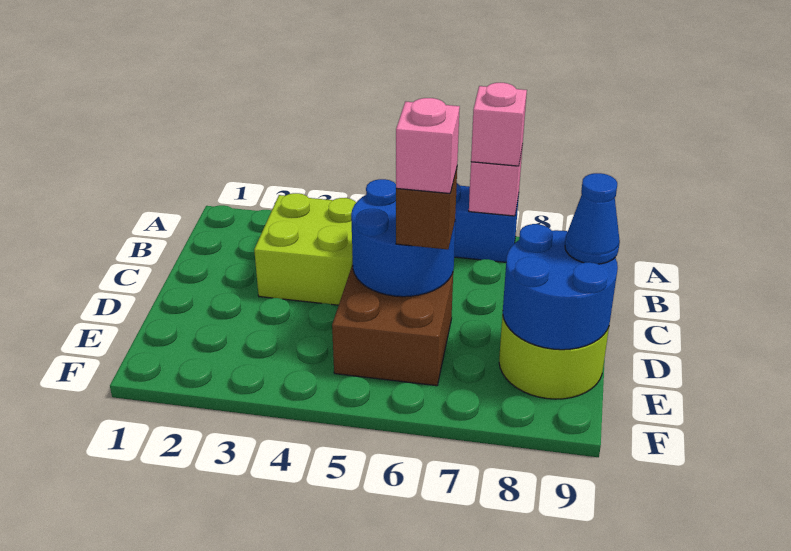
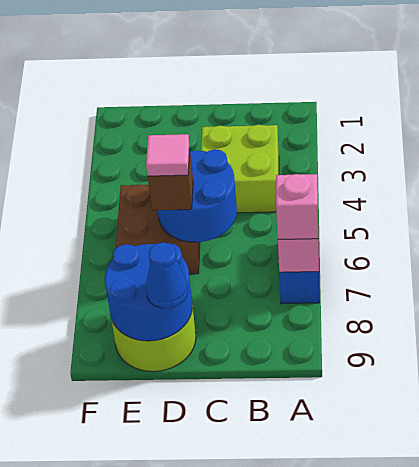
pink brick D6 level 4 -> pink tile D6 level 4

